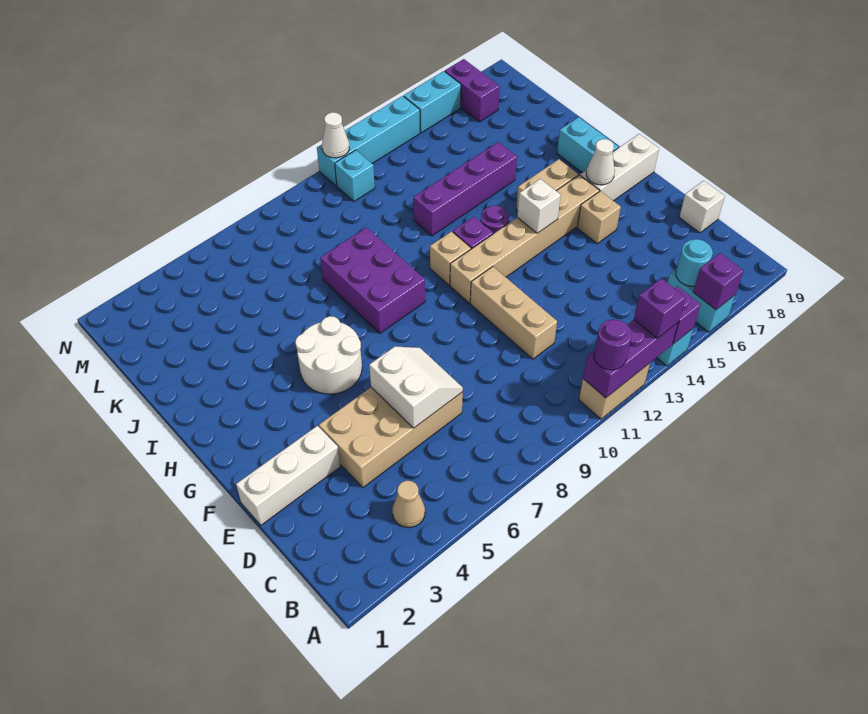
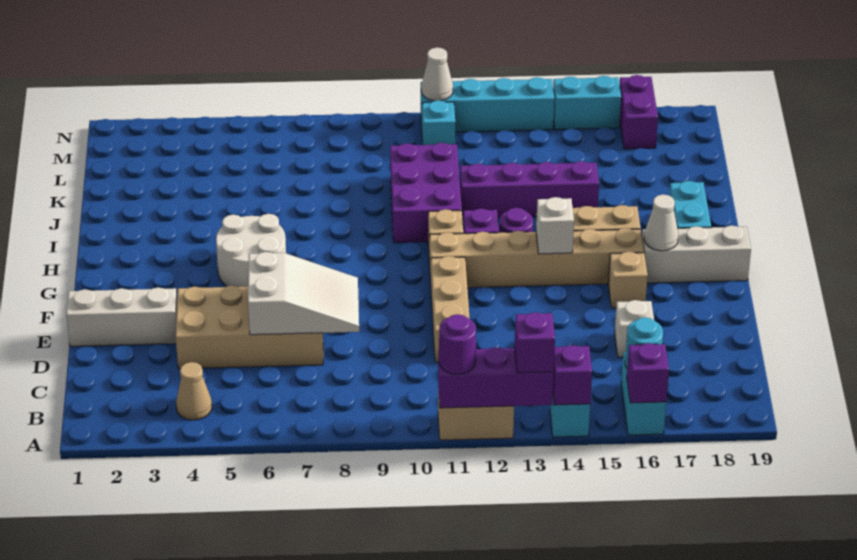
white slope D6:E7 level 2 top 6 -> white slope D6:E8 level 2 top 6
white brick D19 level 1 -> white brick D16 level 1
purple brick H8:J9 level 1 -> purple brick I10:K11 level 1

